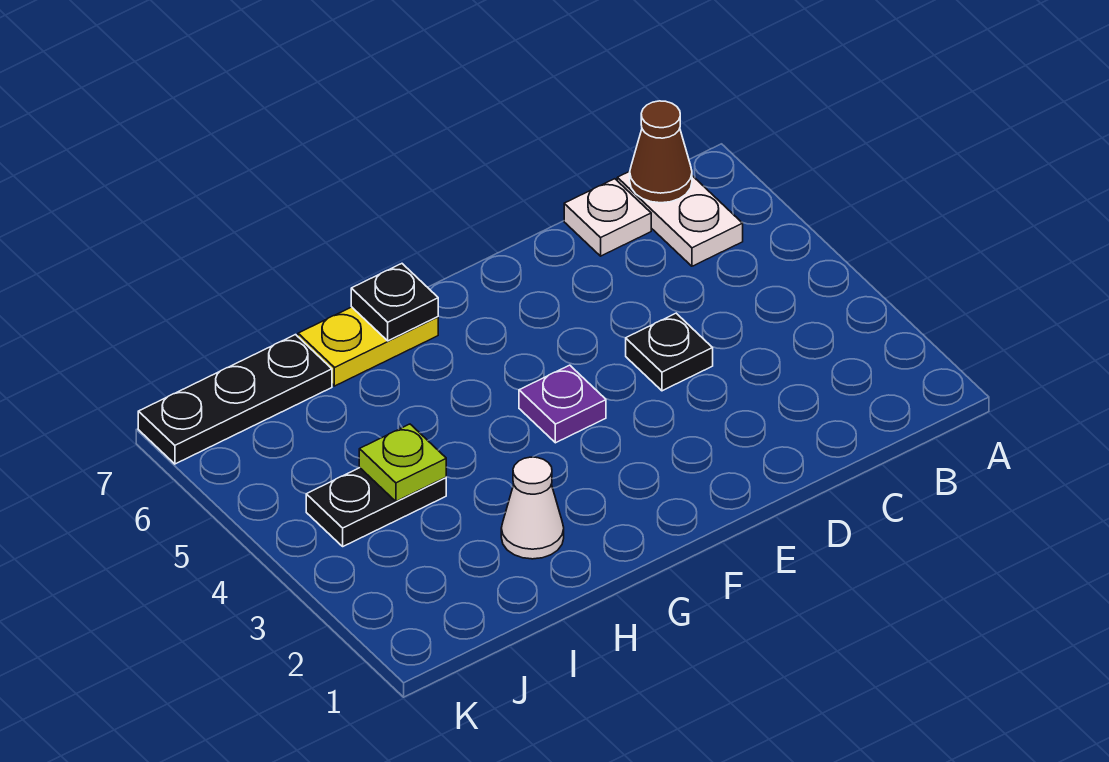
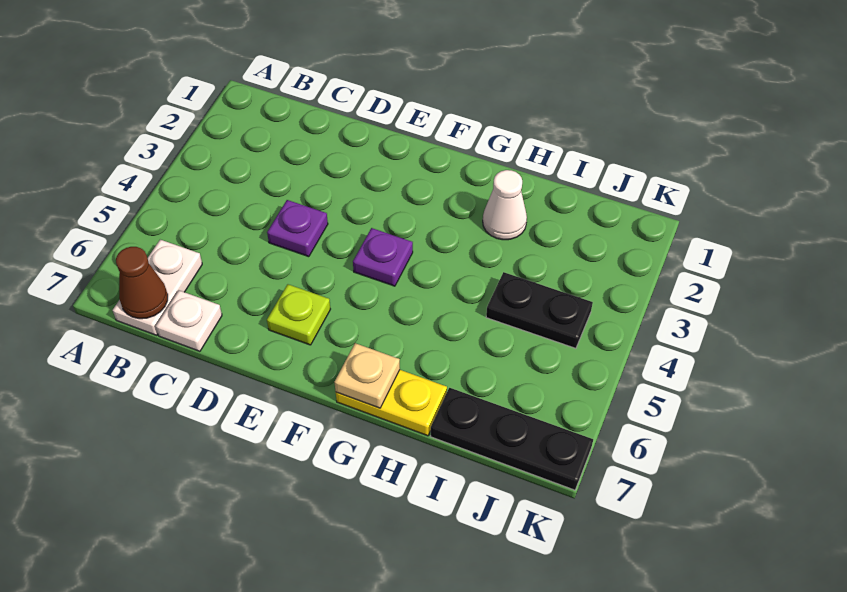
black plate D4 level 1 -> purple plate D4 level 1
black plate G7 level 2 -> tan plate G7 level 2
lime plate I4 level 2 -> lime plate E6 level 1

